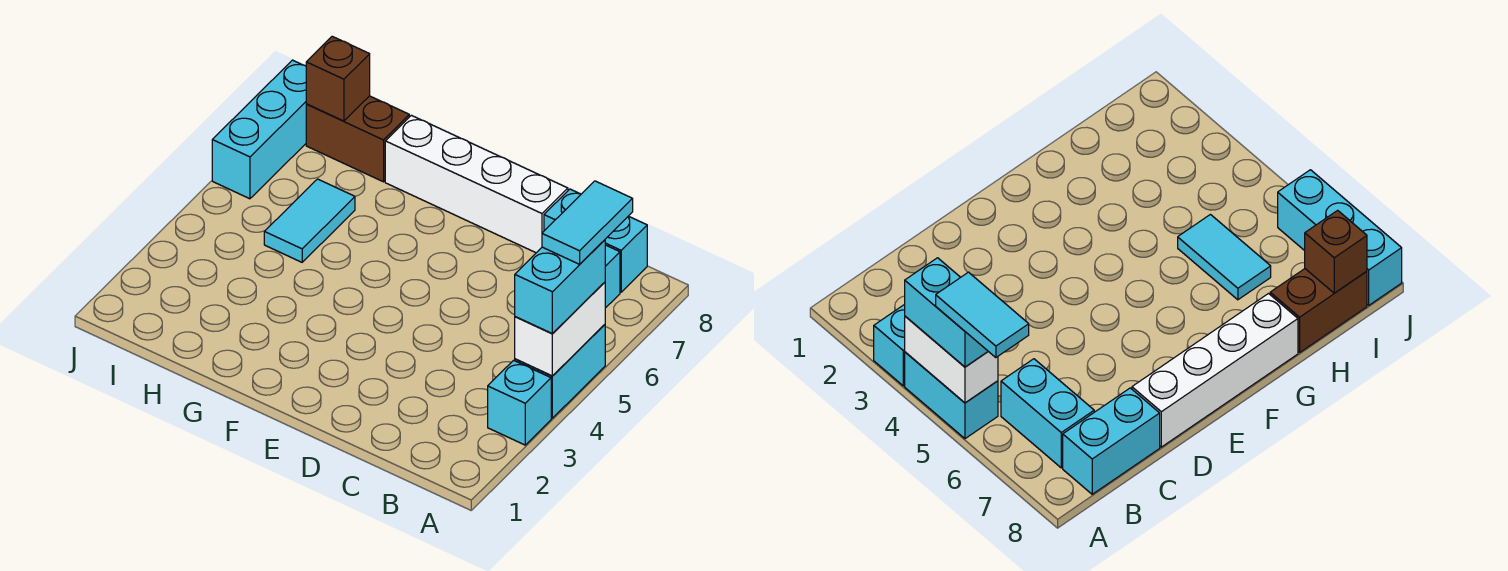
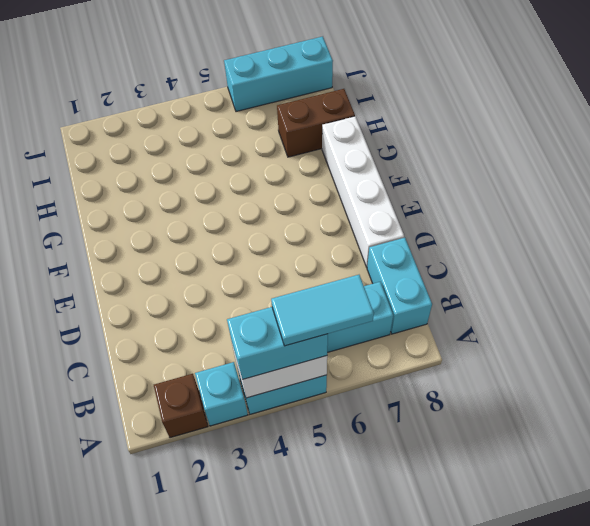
cyan tile H5:H6 level 1 -> none
brown brick H8:I8 level 1 -> brown brick H7:H8 level 1
brown brick I8 level 2 -> brown brick A2 level 1

